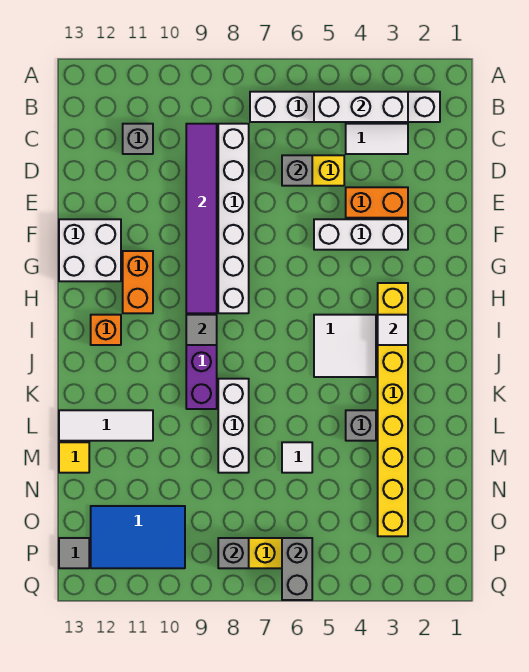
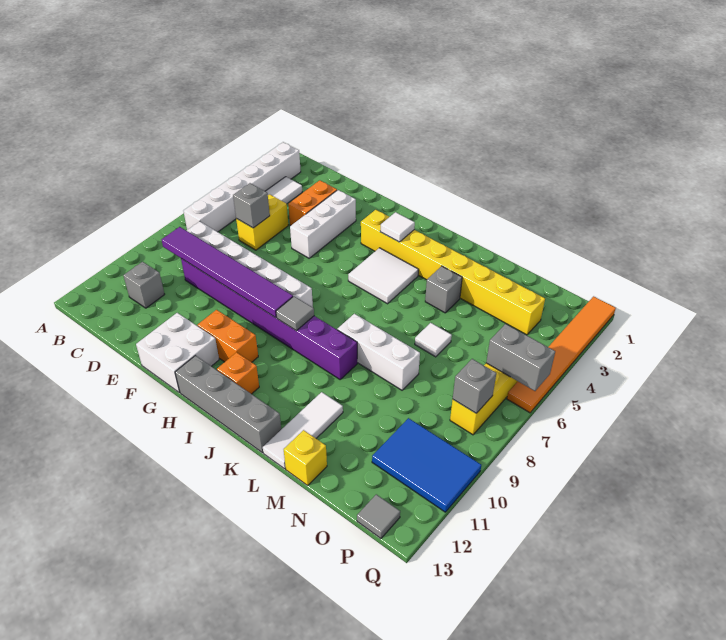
white brick B3:B5 level 2 -> none
none -> grey brick H13:K13 level 1
yellow tile M13 level 1 -> yellow brick M13 level 1
blue tile O10:P12 level 1 -> blue tile O10:Q11 level 1
none -> orange tile Q1:Q6 level 1

